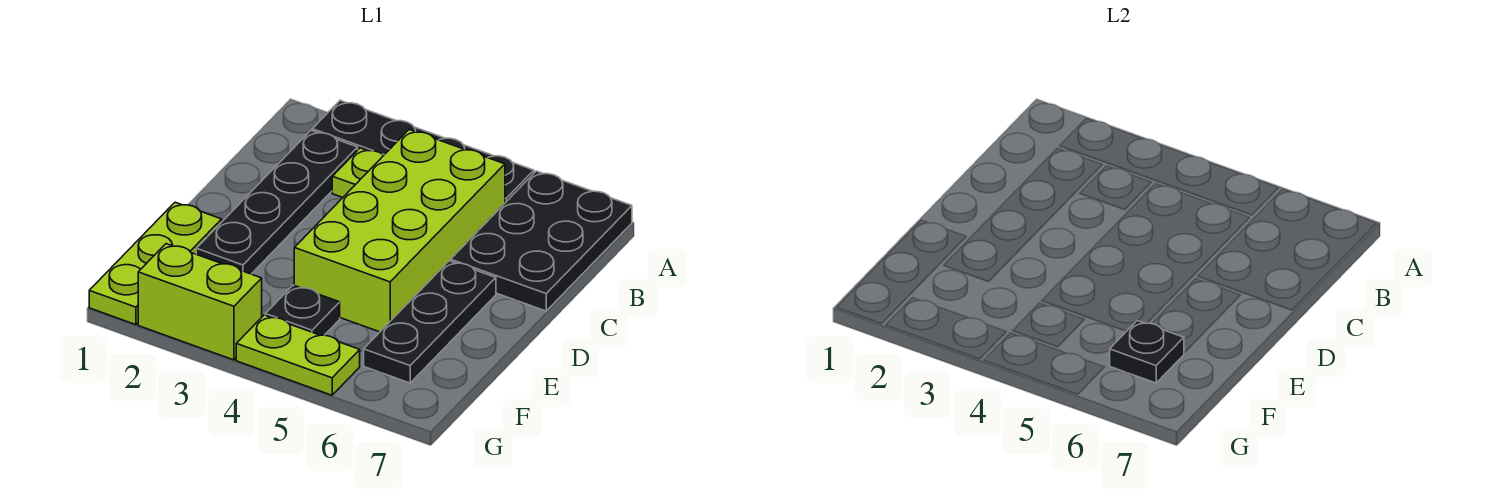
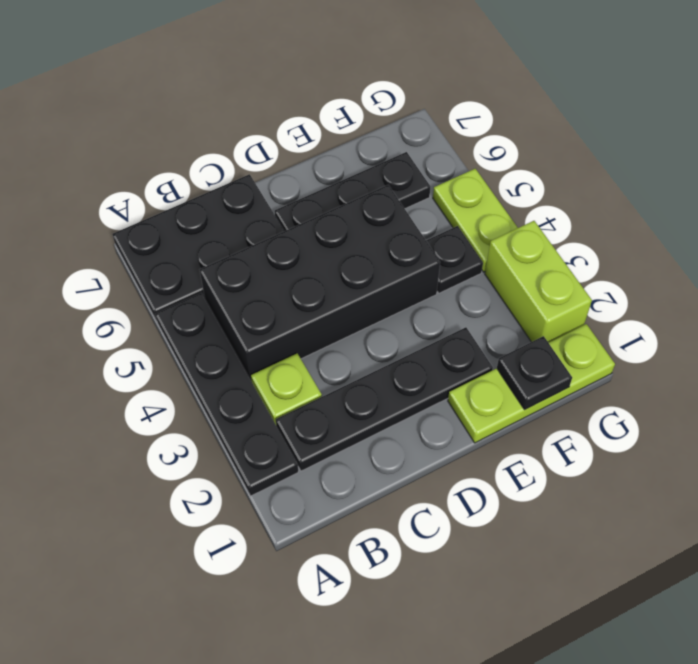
lime brick B4:E5 level 1 -> black brick B4:E5 level 1
black plate F6 level 2 -> black plate F1 level 2

